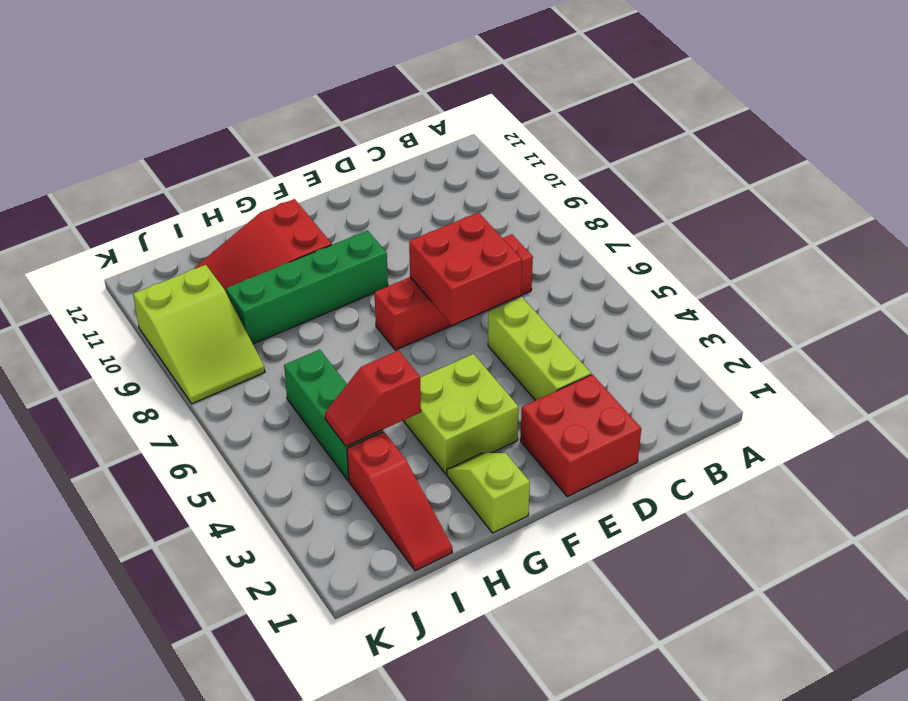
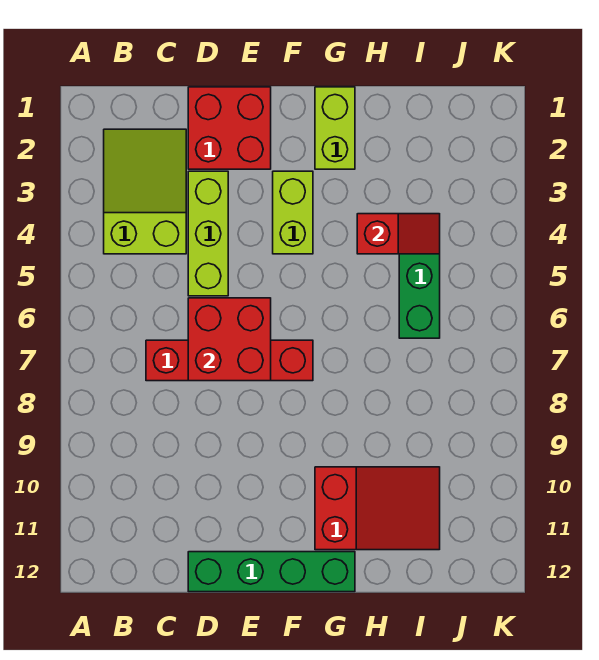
lime brick F3:G4 level 1 -> lime brick F3:F4 level 1
green brick F9:I9 level 1 -> green brick D12:G12 level 1
lime slope G1:G2 level 1 top 1 -> lime brick G1:G2 level 1
red slope I1:I3 level 1 top 3 -> none
lime slope J8:K10 level 1 top 10 -> lime slope B2:C4 level 1 top 4

